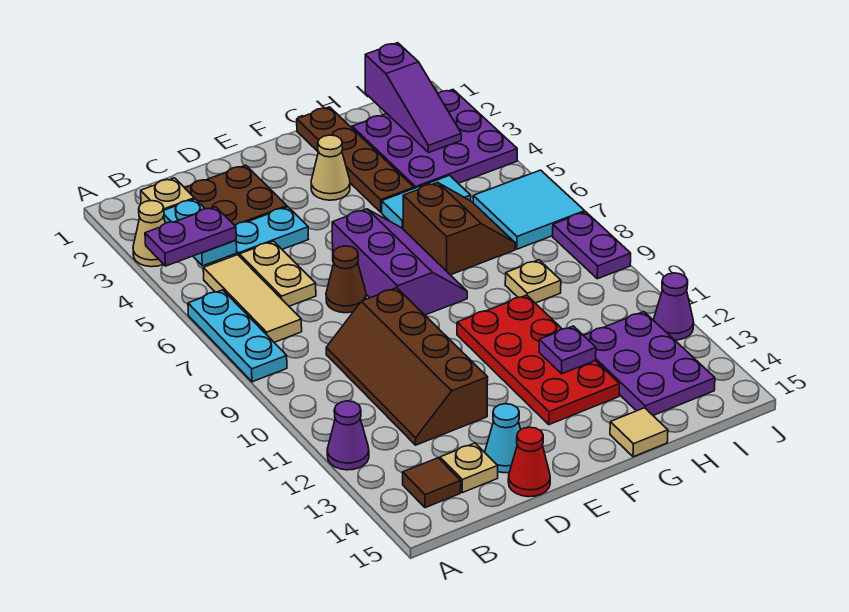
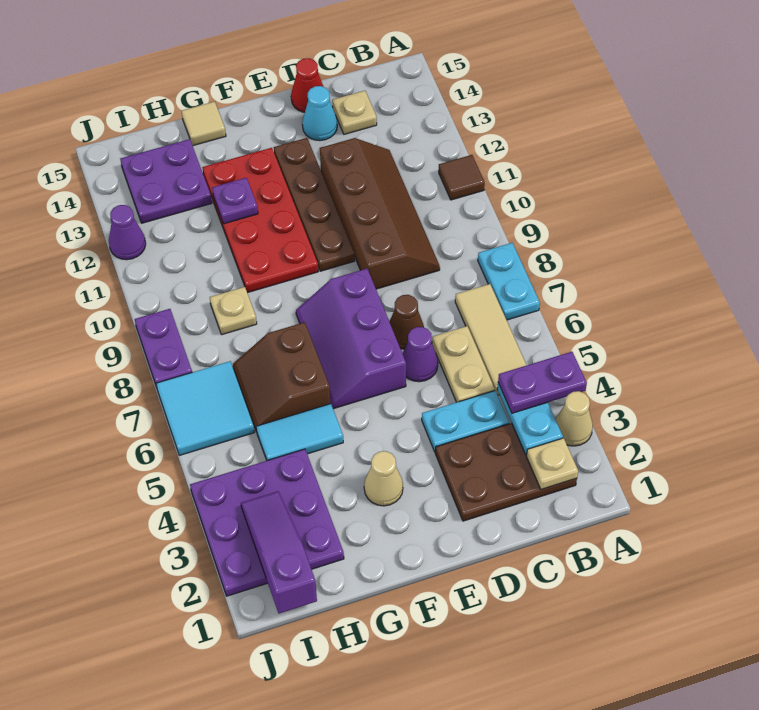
cyan plate A6:A8 level 1 -> cyan plate A7:A8 level 1
purple cone A12 level 1 -> purple cone D6 level 1
brown tile B14 level 1 -> brown tile A11 level 1
brown plate G1:G4 level 1 -> brown plate E10:E13 level 1
purple plate H12:I14 level 1 -> purple plate H13:I14 level 1

